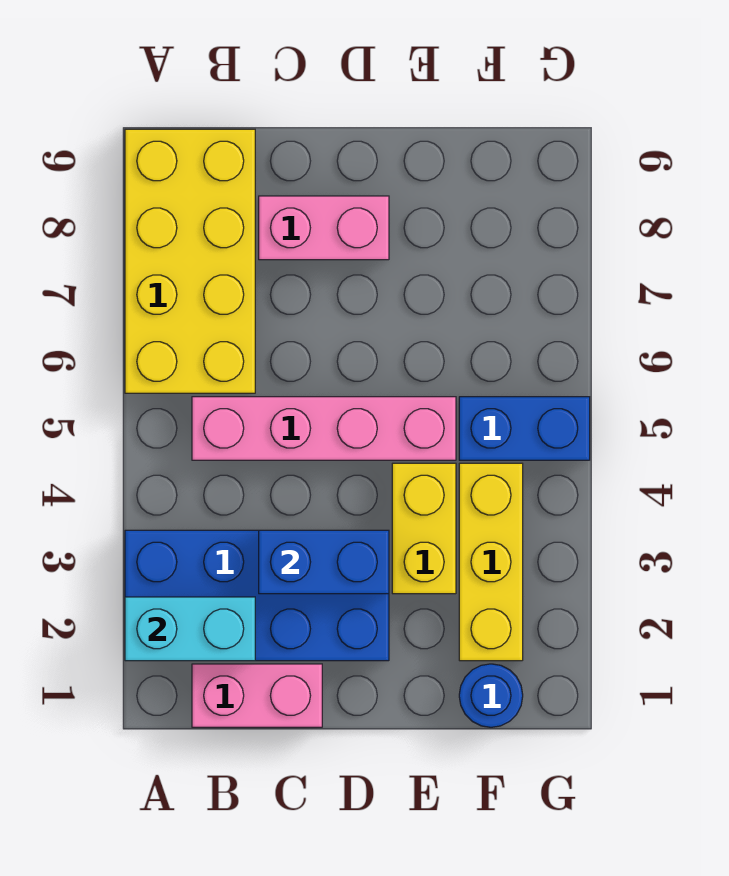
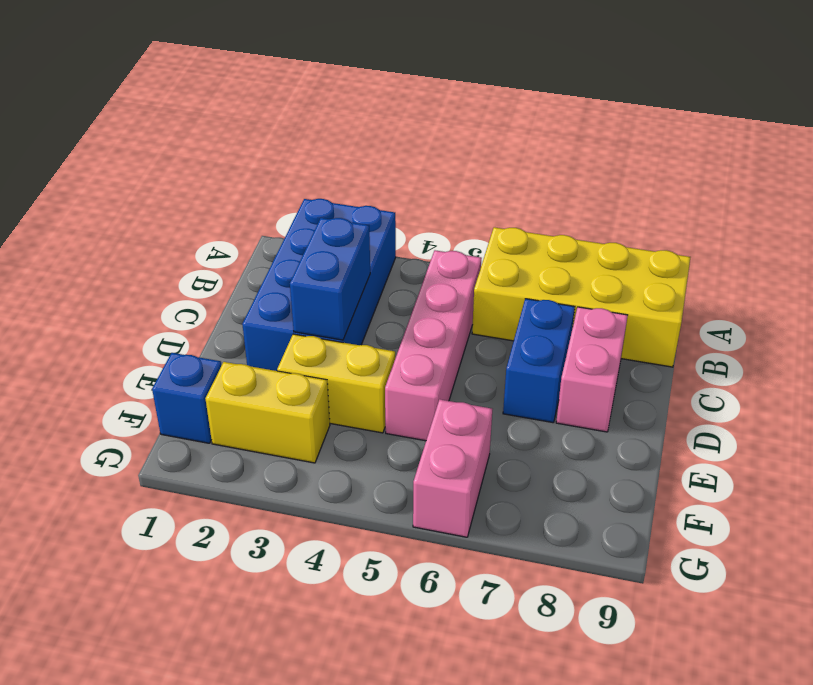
cyan brick A2:B2 level 2 -> none
pink brick B1:C1 level 1 -> pink brick F6:G6 level 1
blue round brick F1 level 1 -> blue brick F1 level 1
yellow brick F2:F4 level 1 -> yellow brick F2:F3 level 1
blue brick F5:G5 level 1 -> blue brick C7:D7 level 1

